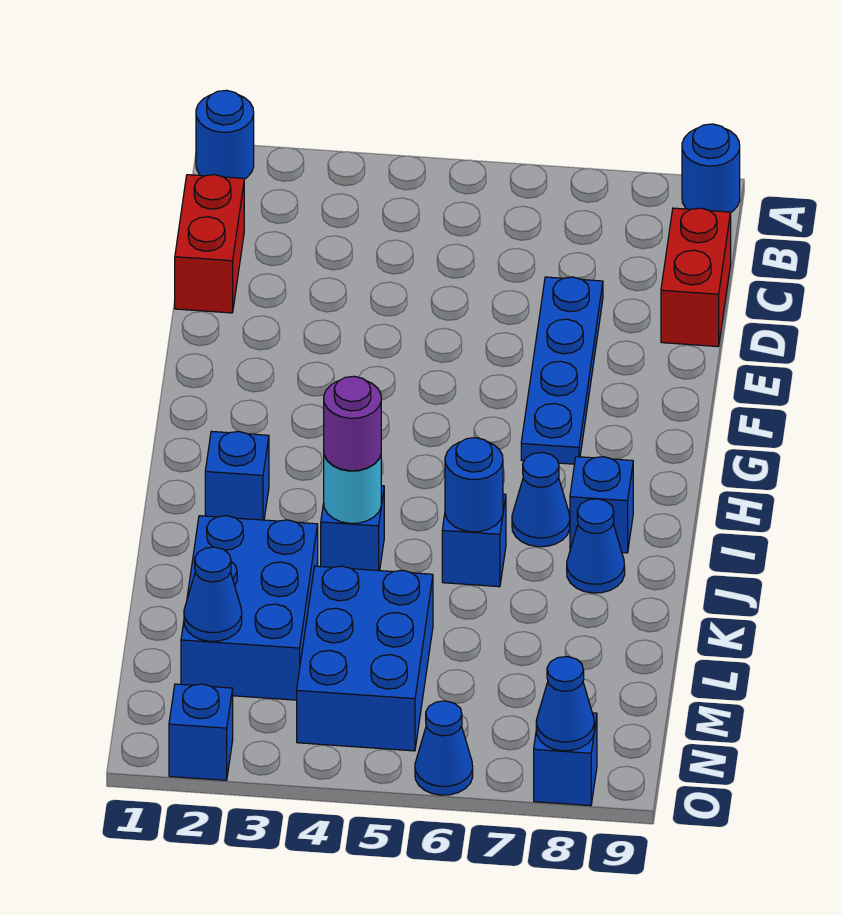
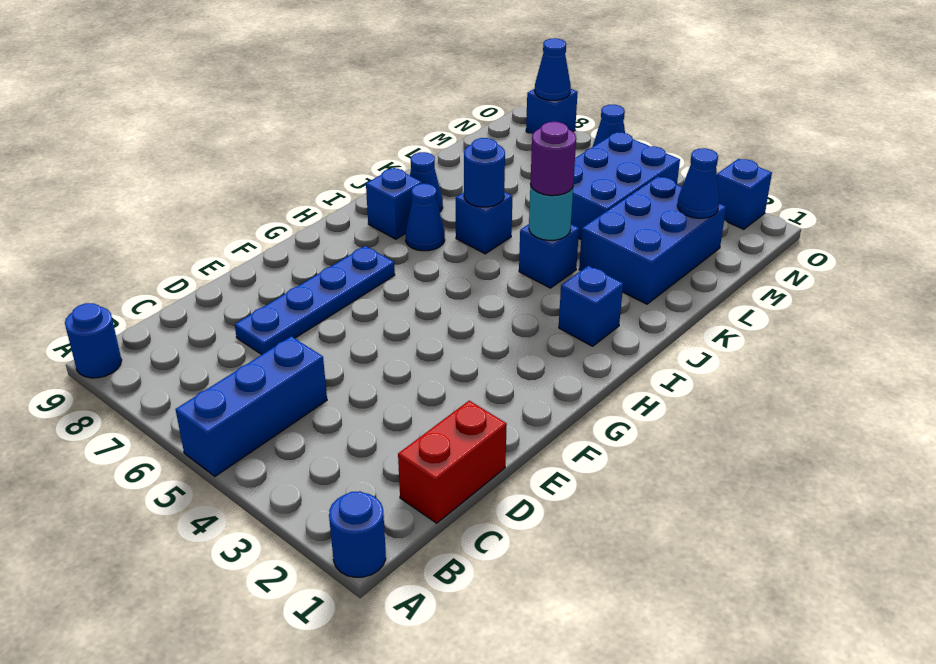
none -> blue brick A5:C5 level 1
red brick C9:D9 level 1 -> none

